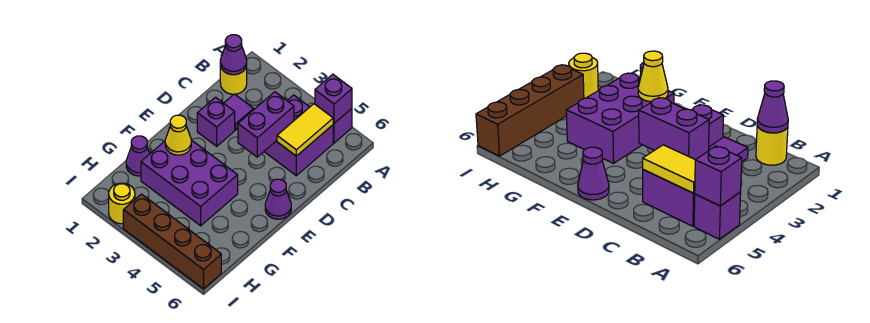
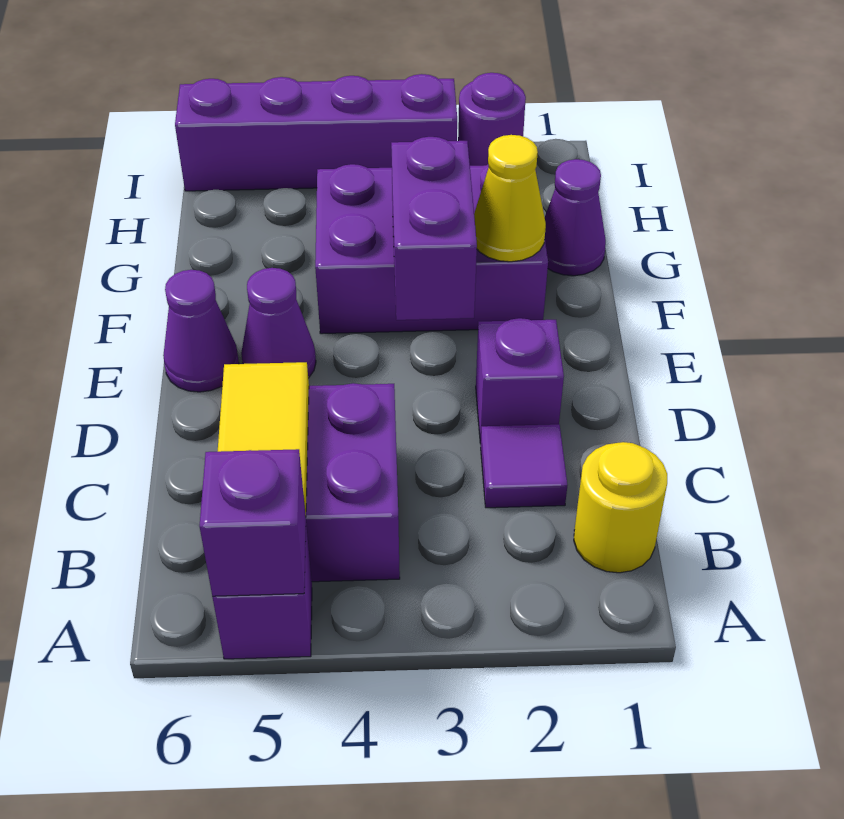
purple cone B1 level 2 -> purple cone E5 level 1
purple brick C4:D4 level 2 -> purple brick E3:F3 level 2
yellow round brick I2 level 1 -> purple round brick I2 level 1
brown brick I3:I6 level 1 -> purple brick I3:I6 level 1

